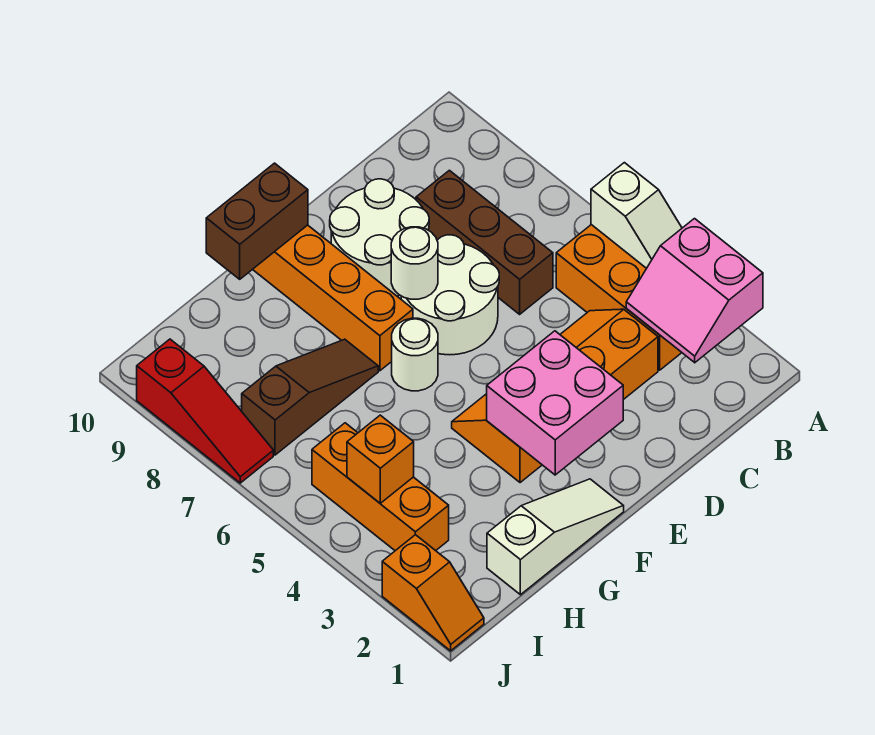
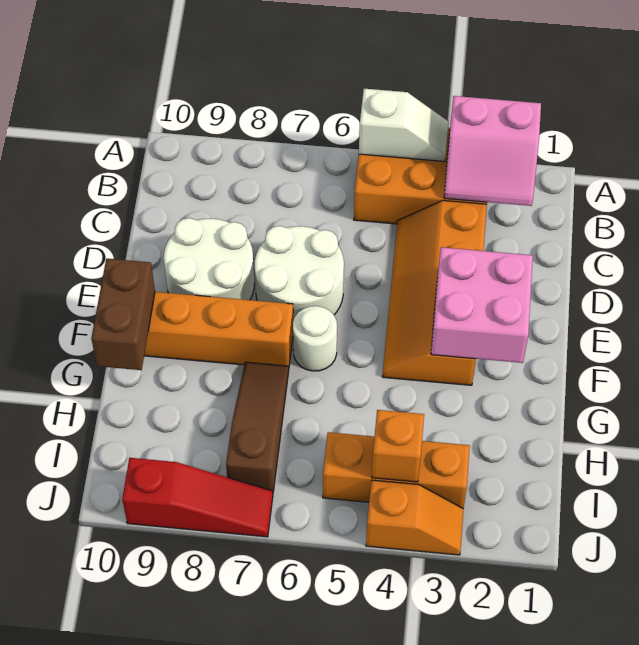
brown brick C6:C8 level 1 -> none
white round brick E7 level 2 -> none
white slope F1:H1 level 1 top H -> none
orange slope J1:J2 level 1 top 2 -> orange slope J3:J4 level 1 top 4

